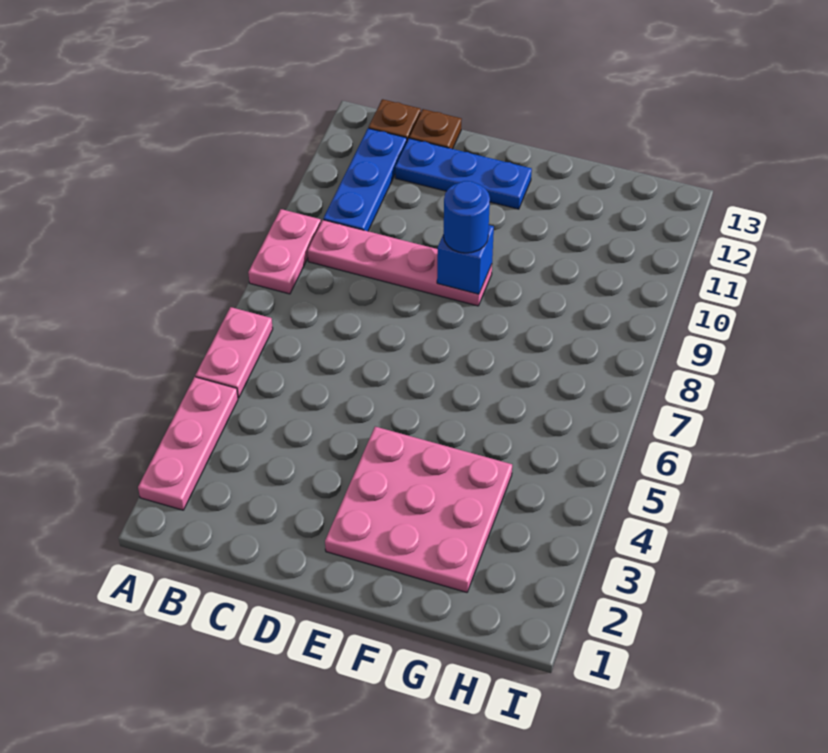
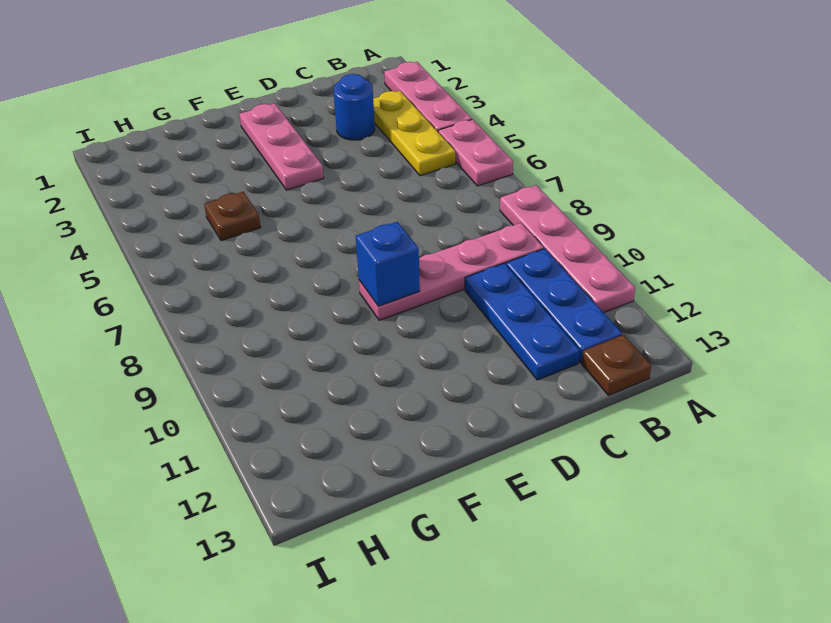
pink plate A8:A9 level 1 -> pink plate A8:A11 level 1
none -> yellow plate B3:B5 level 1
blue plate C12:E12 level 1 -> blue plate C10:C12 level 1
brown plate C13 level 1 -> brown plate G5 level 1
pink plate E2:G4 level 1 -> pink plate E2:E4 level 1
blue round brick E9 level 3 -> blue round brick C3 level 1

